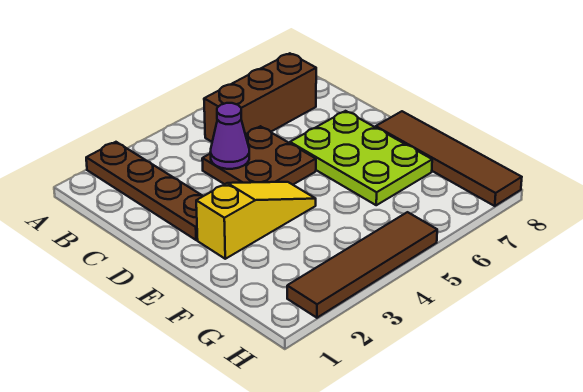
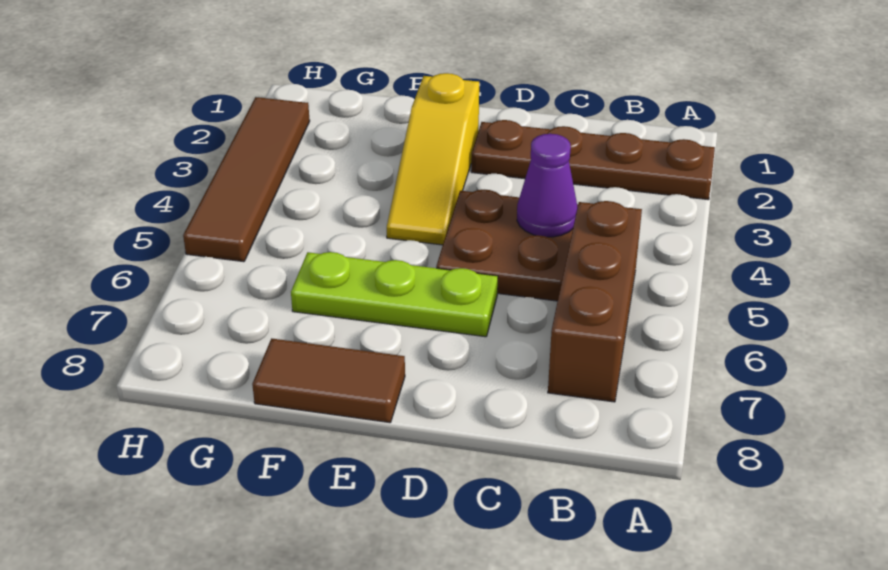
lime plate D6:F7 level 1 -> lime plate D6:F6 level 1
brown tile E8:H8 level 1 -> brown tile E8:F8 level 1

